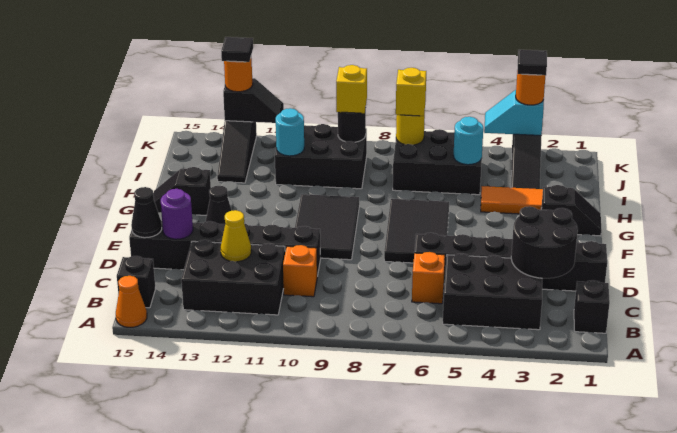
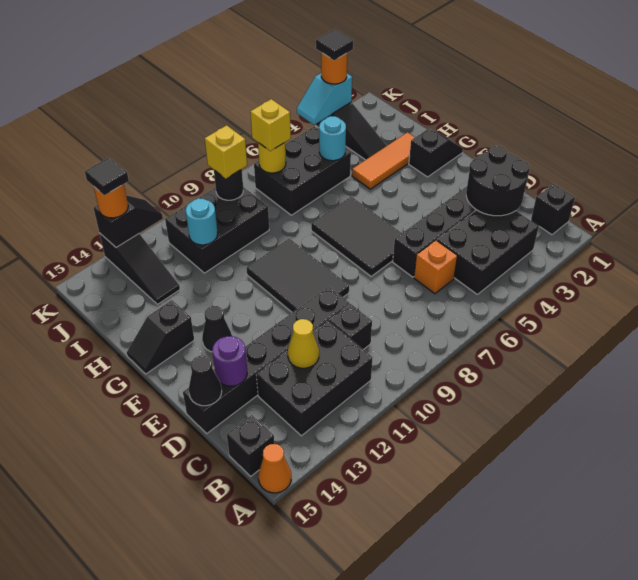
orange brick C10 level 1 -> black brick C10 level 1

